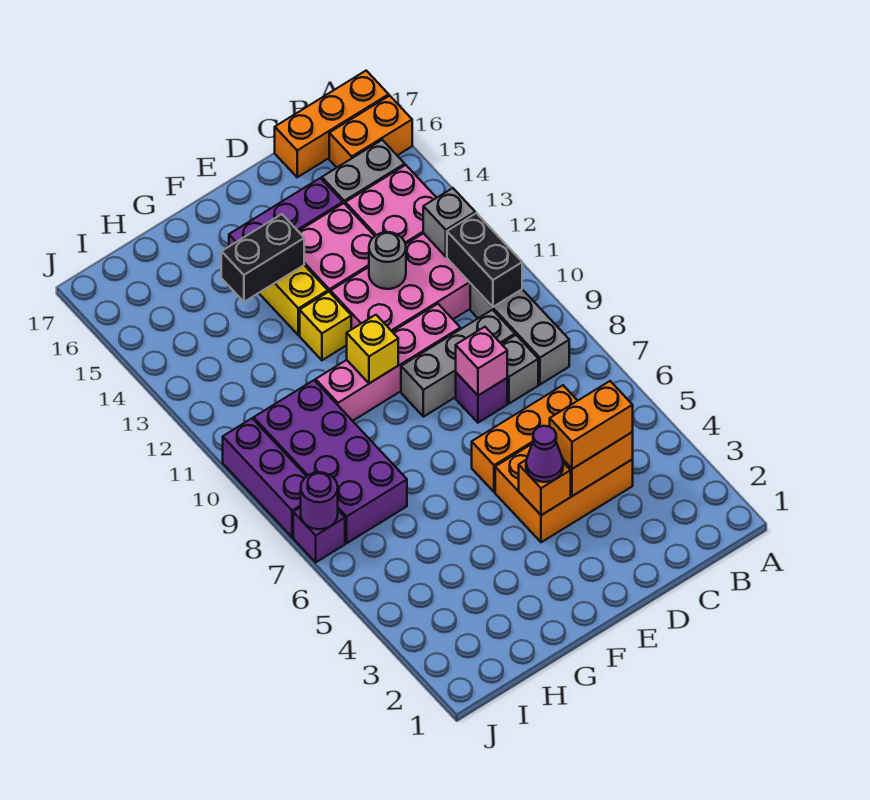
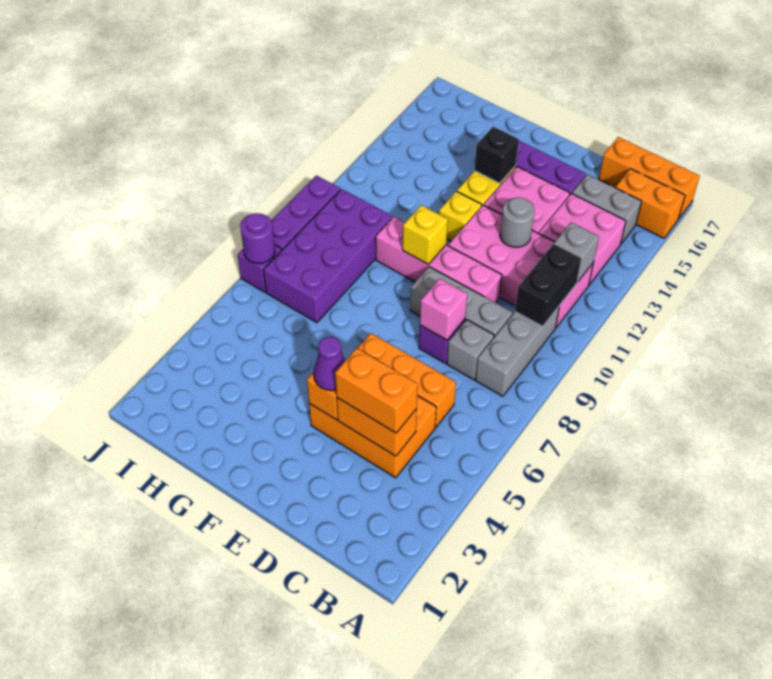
black brick F14:G14 level 2 -> black brick F14 level 2

